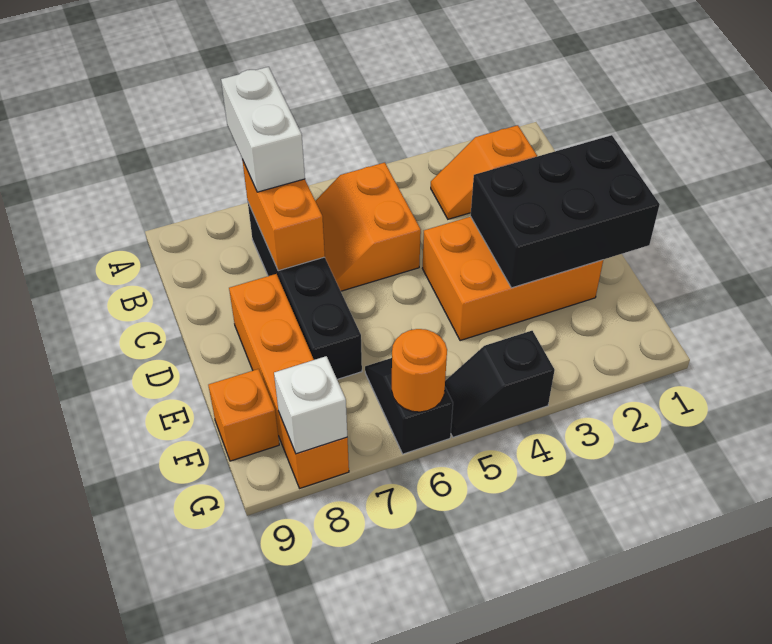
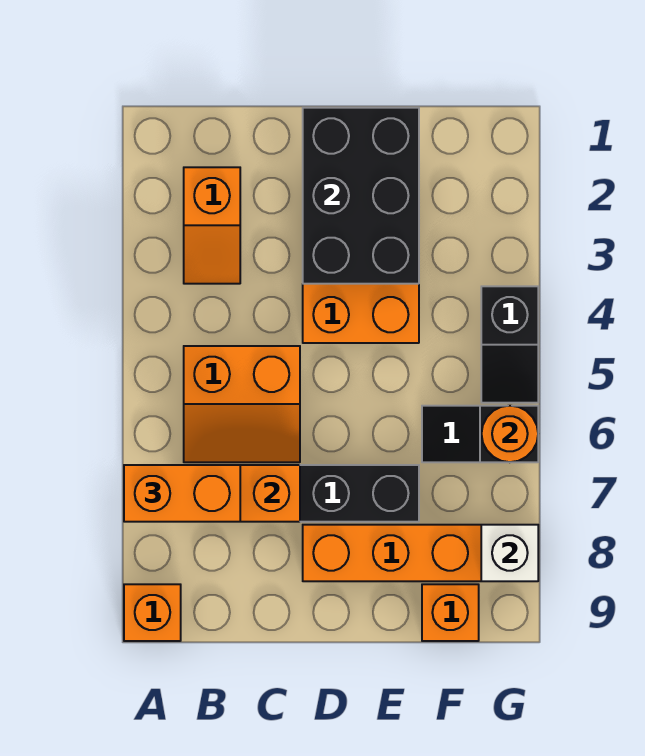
white brick A7:B7 level 3 -> orange brick A7:B7 level 3
none -> orange brick A9 level 1

